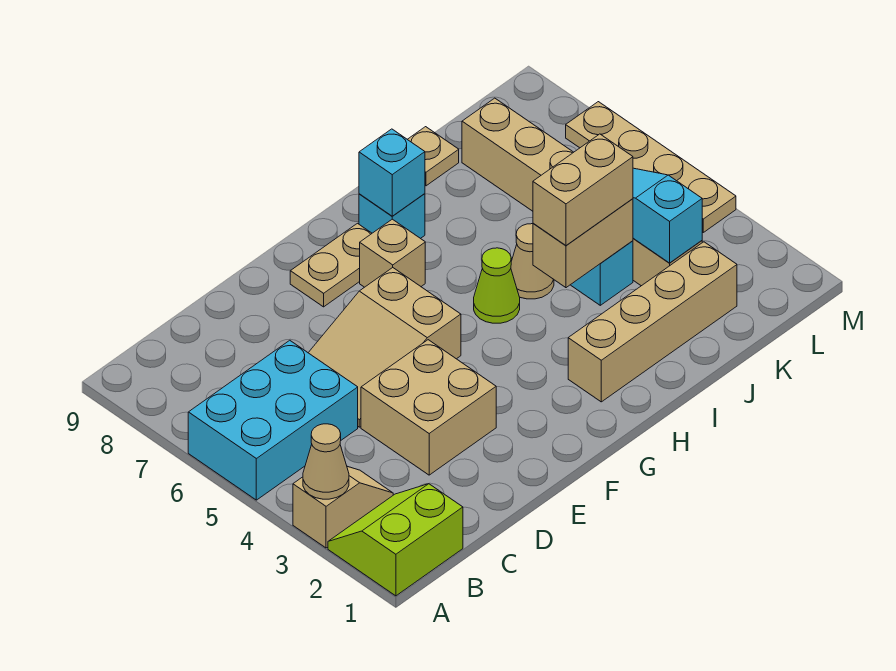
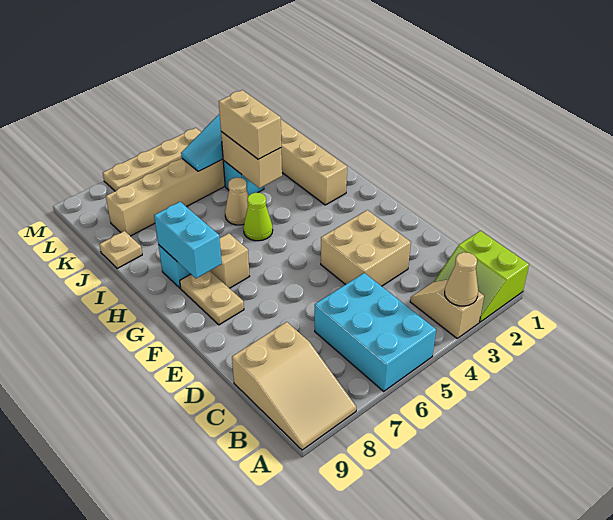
tan slope D5:F6 level 1 top F -> tan slope A8:C9 level 1 top C
cyan brick H8 level 2 -> cyan brick G8:H8 level 2

